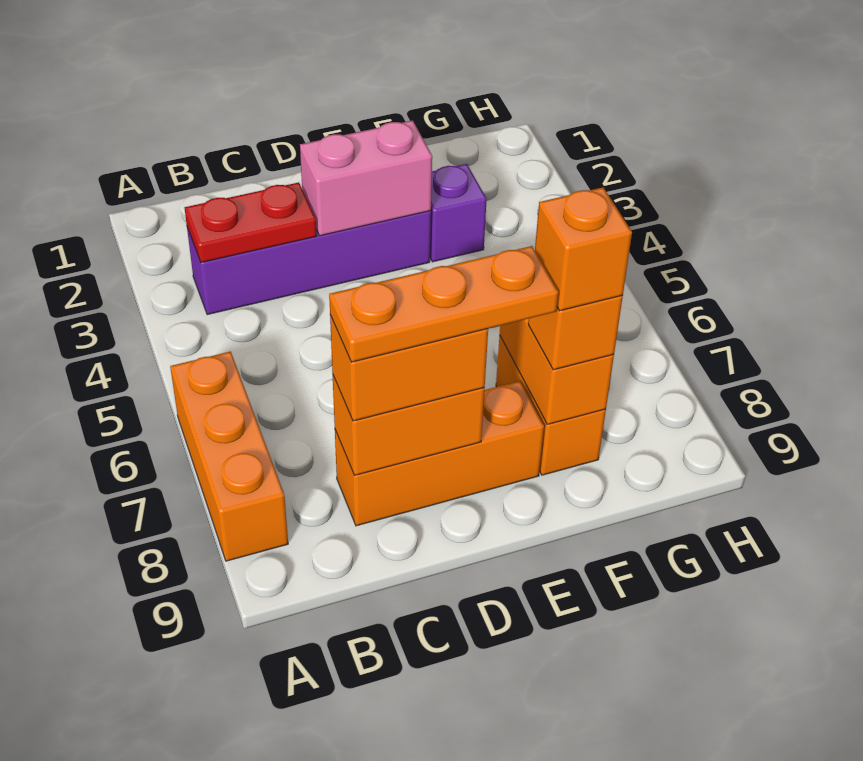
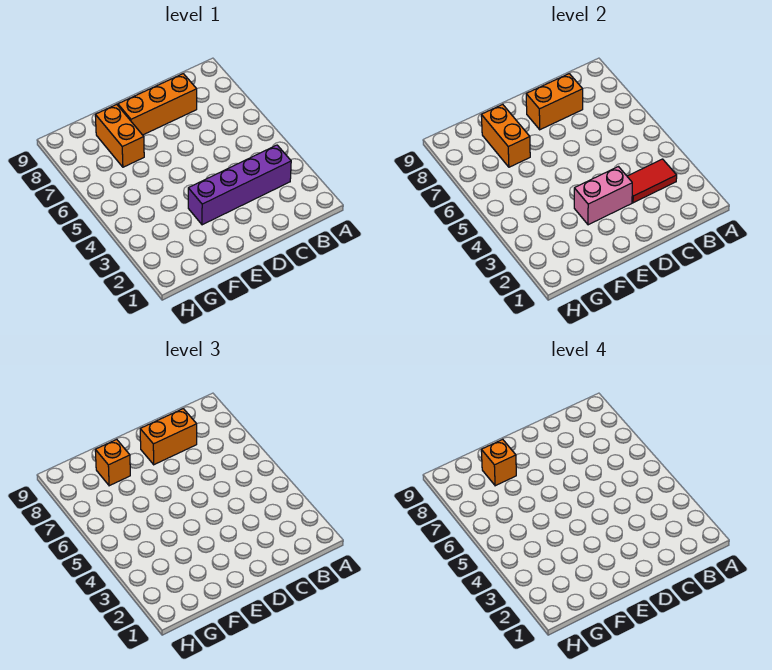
orange brick A6:A8 level 1 -> none
red plate B3:C3 level 2 -> red tile B3:C3 level 2
orange plate C8:E8 level 4 -> none
purple brick F3 level 1 -> none

